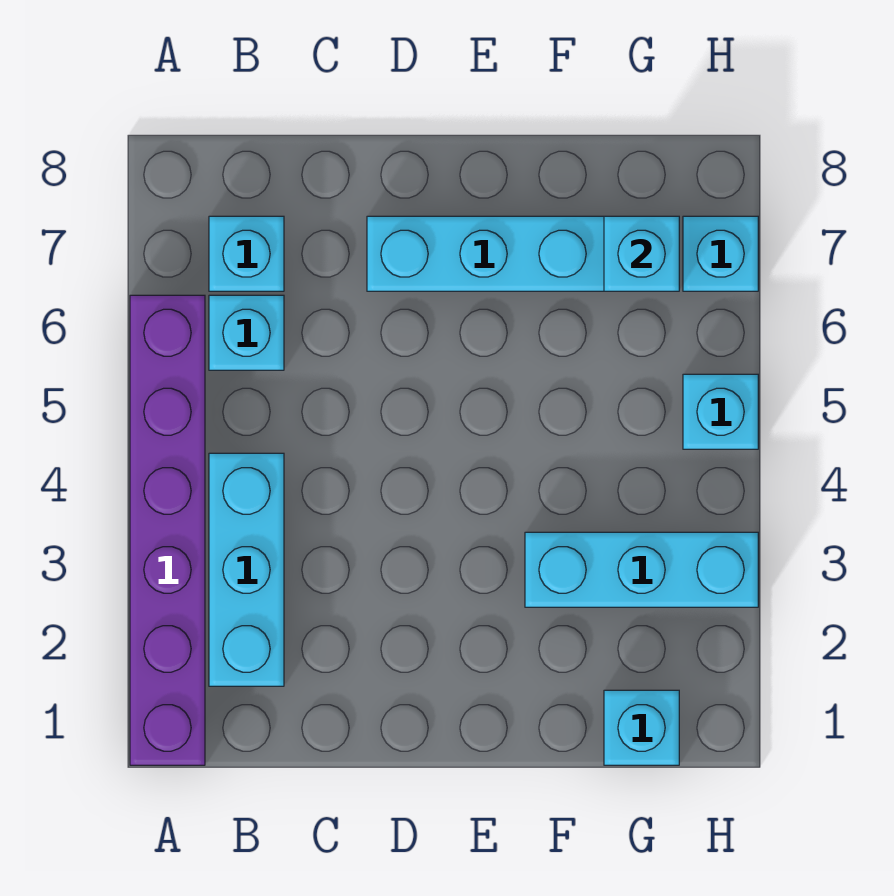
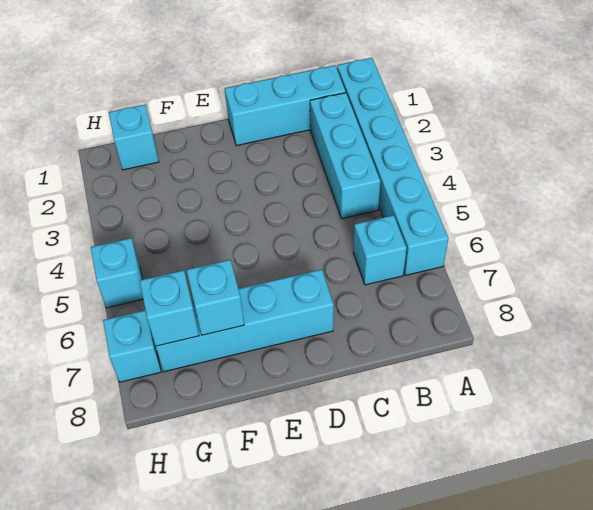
purple brick A1:A6 level 1 -> cyan brick A1:A6 level 1
cyan brick B7 level 1 -> cyan brick F7 level 2
cyan brick F3:H3 level 1 -> cyan brick B1:D1 level 1

